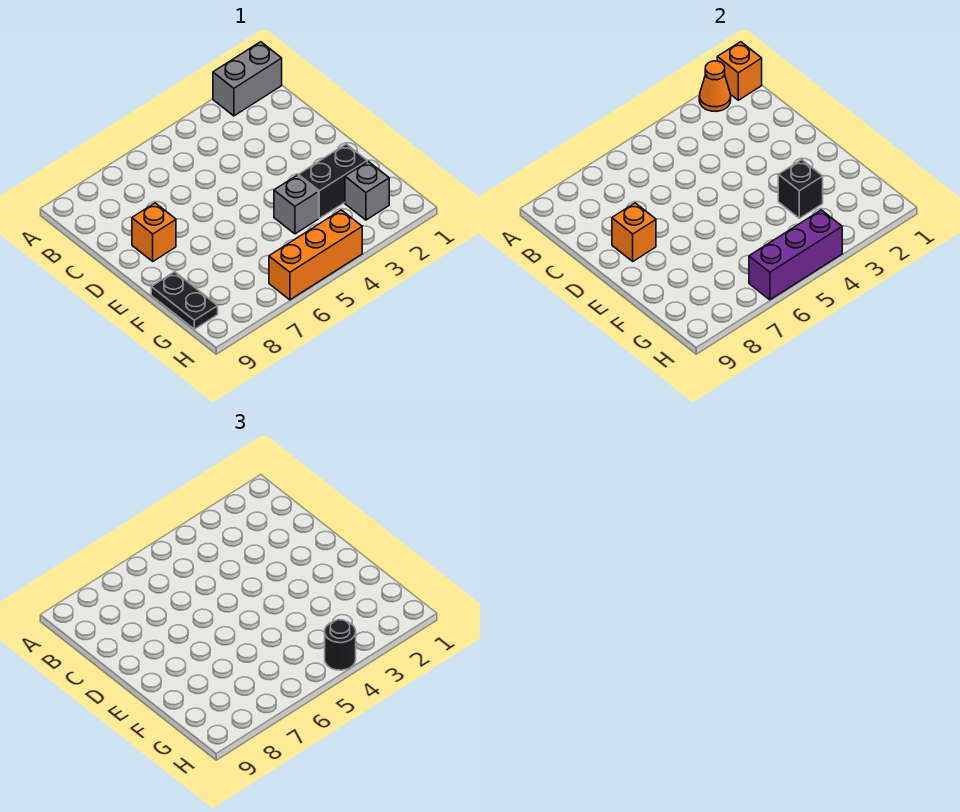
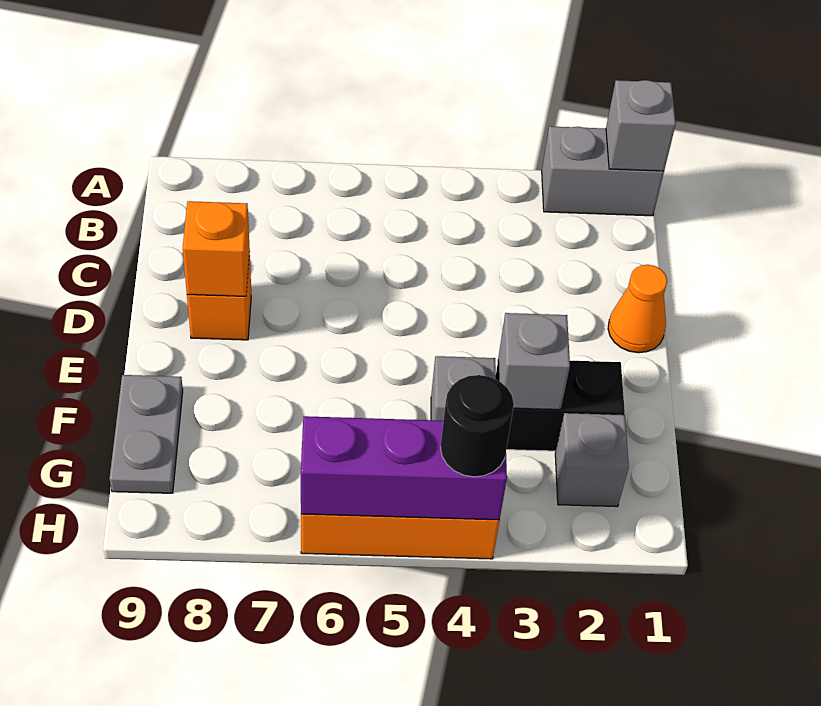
orange brick A1 level 2 -> grey brick A1 level 2
orange cone A2 level 2 -> orange cone D1 level 1
black brick F3 level 2 -> grey brick F3 level 2
black plate F9:G9 level 1 -> grey plate F9:G9 level 1

